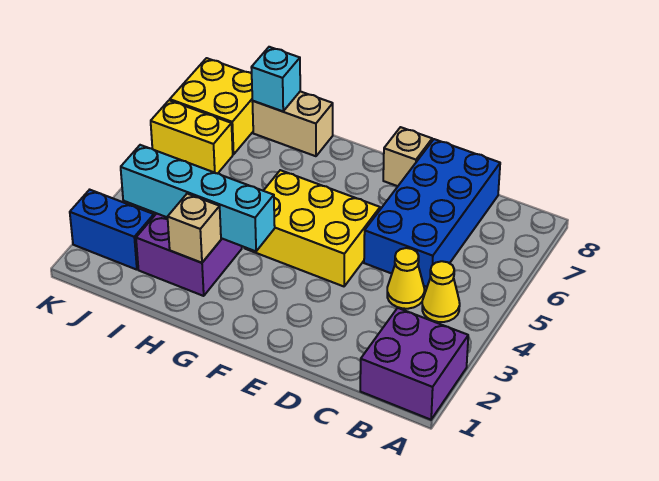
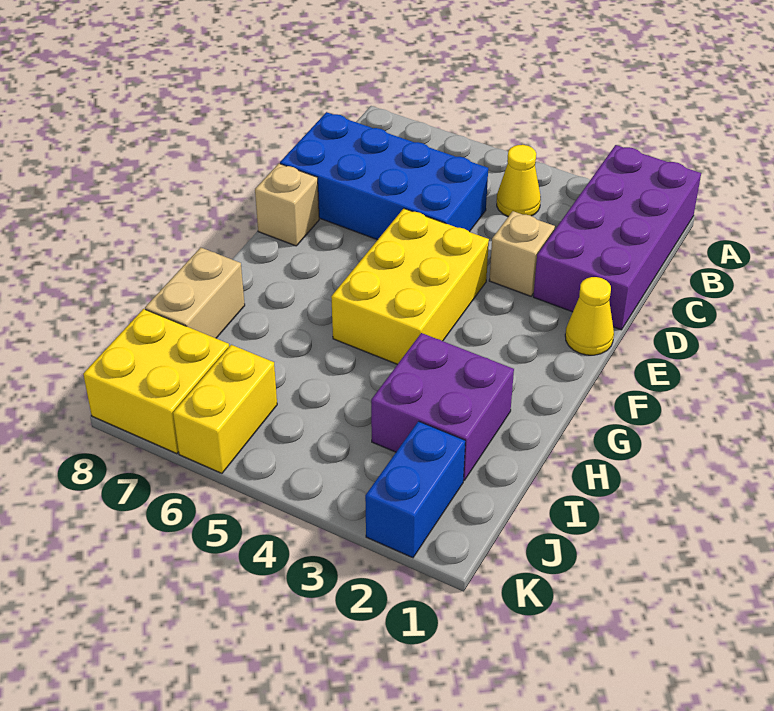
purple brick A1:B2 level 1 -> purple brick A1:D2 level 1
yellow cone C4 level 1 -> yellow cone E1 level 1
cyan brick G3:J3 level 2 -> none
tan brick H2 level 2 -> tan brick D3 level 1
cyan brick I8 level 2 -> none

